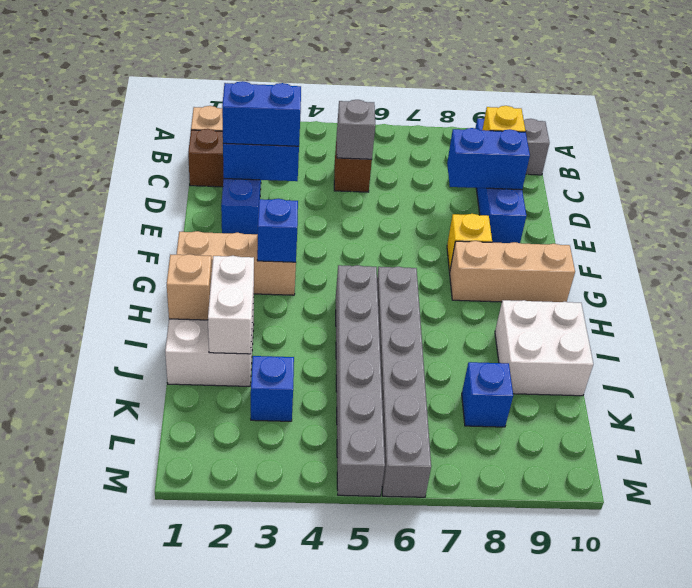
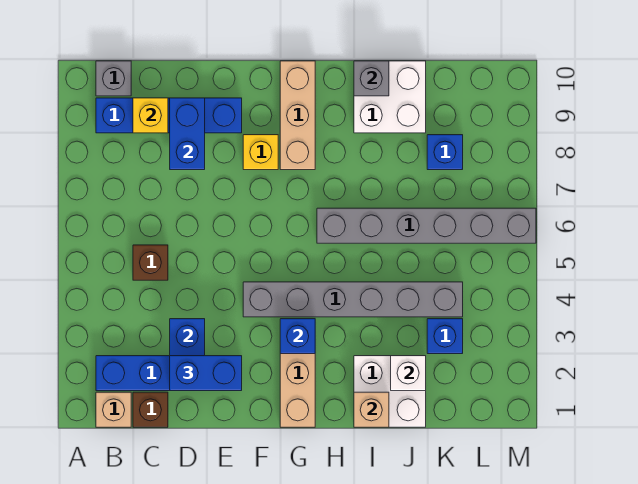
grey brick C5 level 2 -> grey brick I10 level 2
blue brick D2:D3 level 3 -> blue brick D2:E2 level 3
grey brick H5:M5 level 1 -> grey brick F4:K4 level 1
white brick I2:J2 level 2 -> white brick J2 level 2

